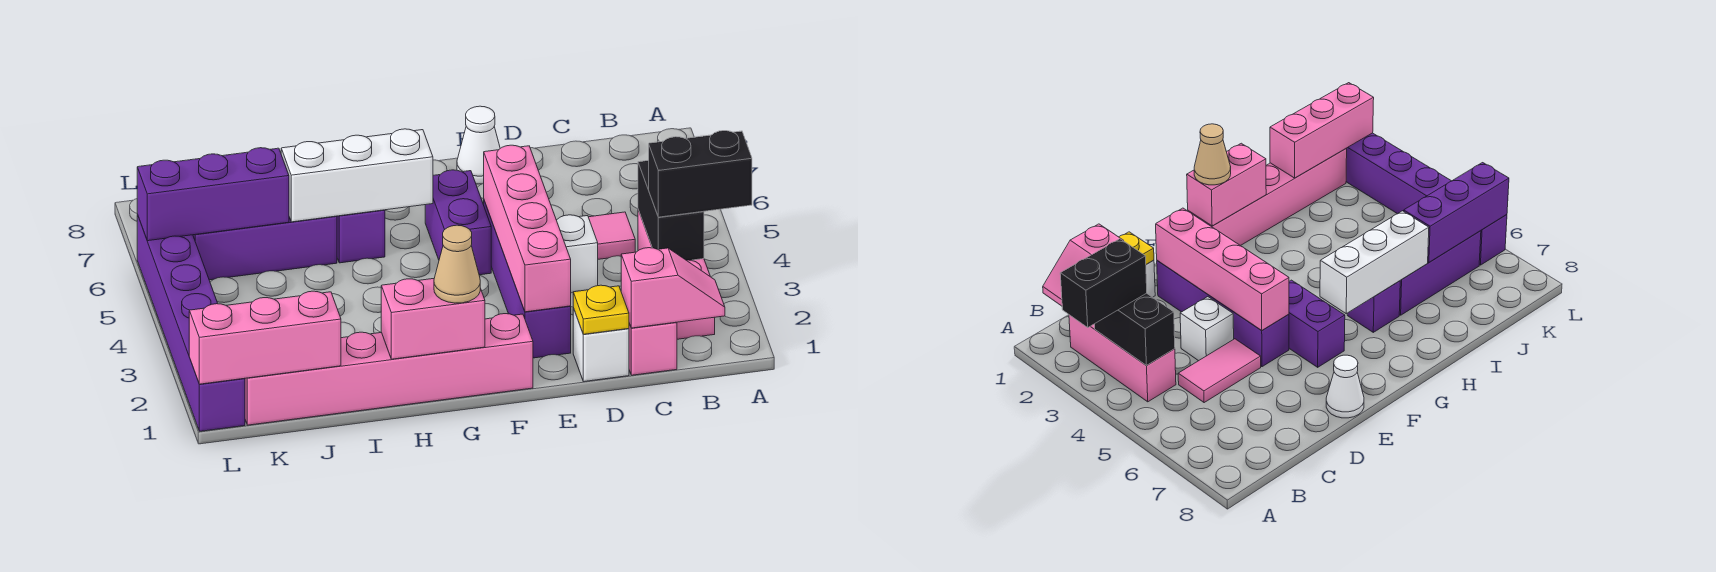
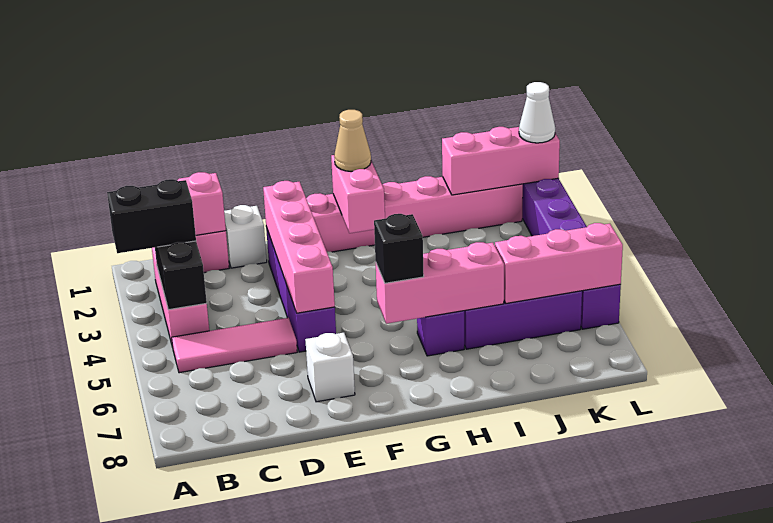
pink tile C5:D5 level 1 -> pink tile B5:D5 level 1
yellow plate D1 level 2 -> none
white brick D4 level 1 -> white brick E7 level 1
white cone E8 level 1 -> white cone L1 level 3
purple brick F5:F6 level 1 -> none
pink brick G1:H1 level 2 -> pink brick G1:G2 level 2
white brick G6:I6 level 2 -> pink brick G6:I6 level 2
none -> black brick G6 level 3
purple brick J6:L6 level 2 -> pink brick J6:L6 level 2

